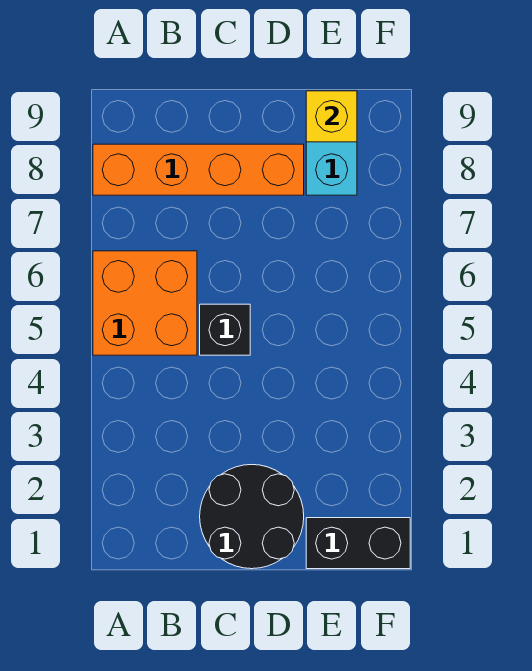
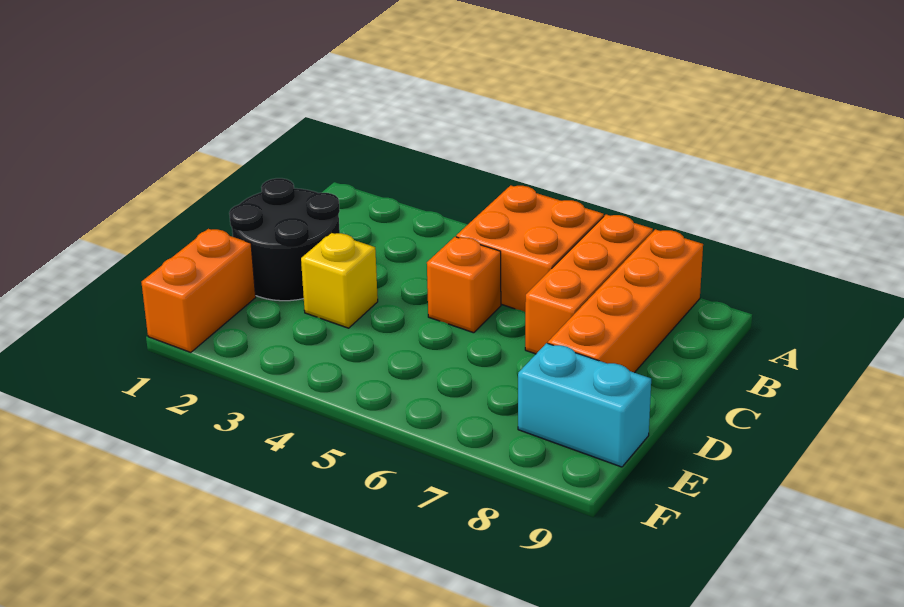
none -> orange brick A7:C7 level 1
black brick C5 level 1 -> orange brick C5 level 1
black brick E1:F1 level 1 -> orange brick E1:F1 level 1
yellow brick E9 level 2 -> yellow brick D3 level 1

